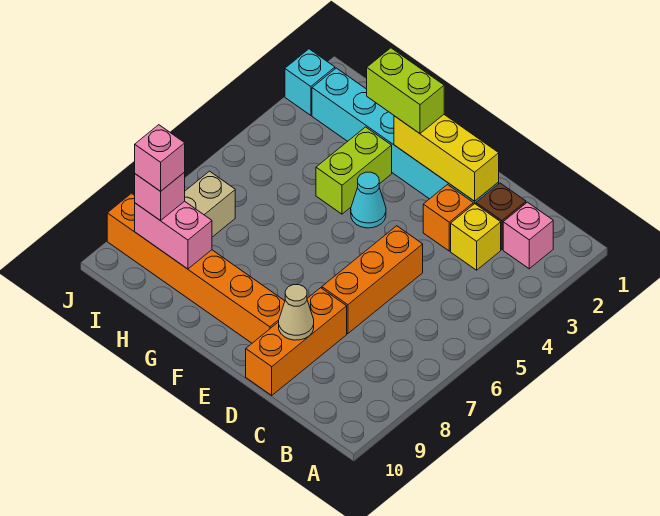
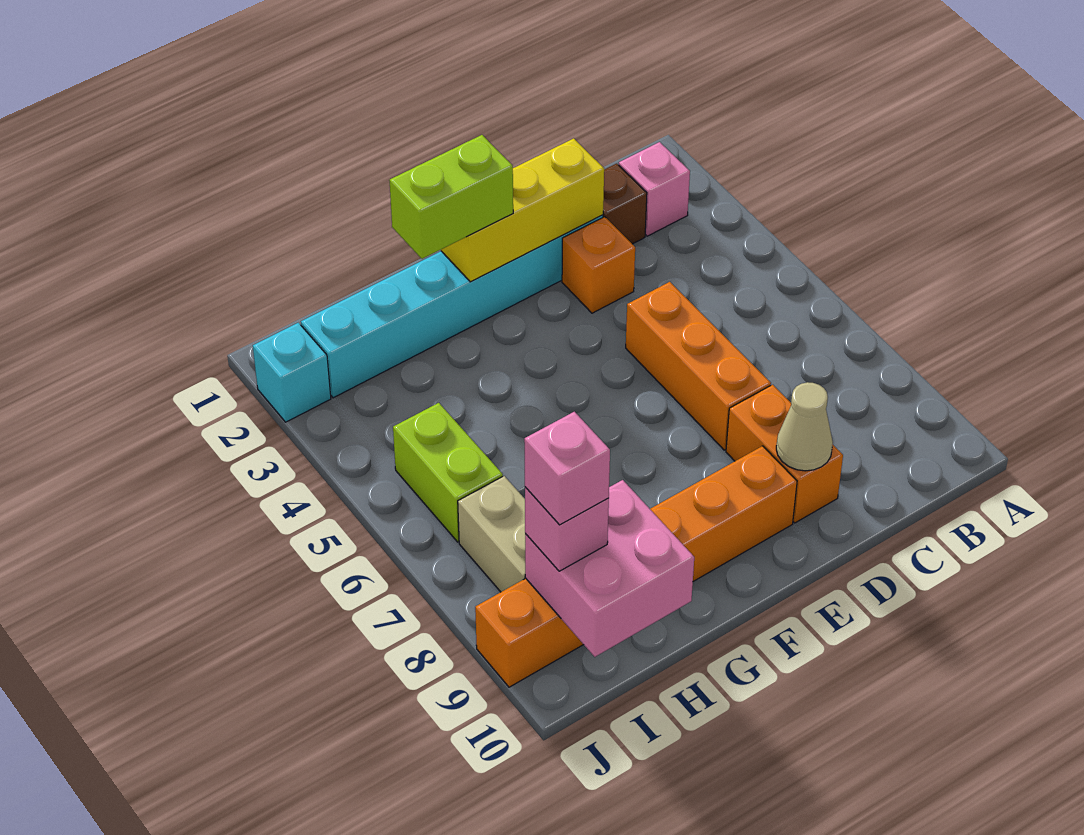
yellow brick C3 level 1 -> none
orange brick D8:D10 level 1 -> orange brick D8:D9 level 1
cyan cone F4 level 1 -> none
lime brick G3:G4 level 1 -> lime brick I5:I6 level 1
pink brick H9:I9 level 2 -> pink brick H9:I10 level 2

